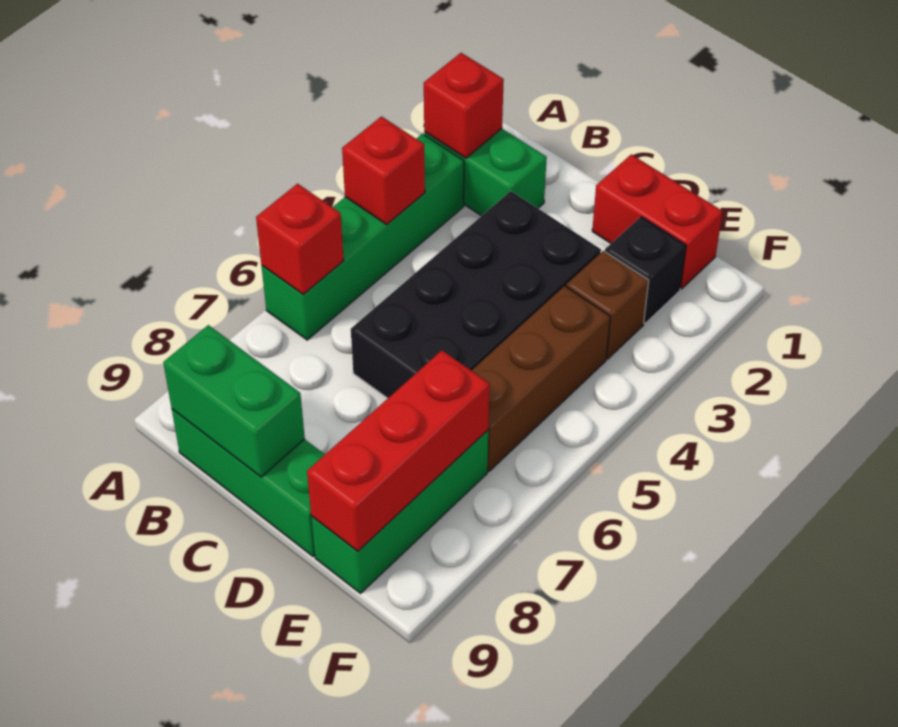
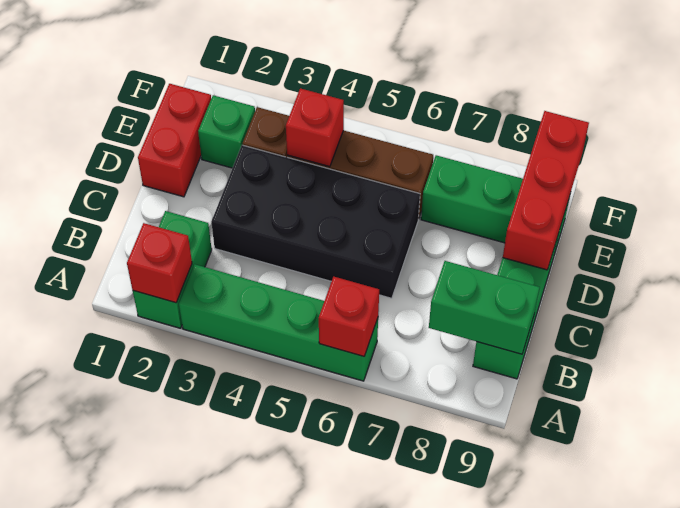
red brick A4 level 2 -> red brick E4 level 2
green brick B9:C9 level 2 -> green brick B8:B9 level 2
black brick E2 level 1 -> green brick E2 level 1
red brick E7:E9 level 2 -> red brick D9:F9 level 2

